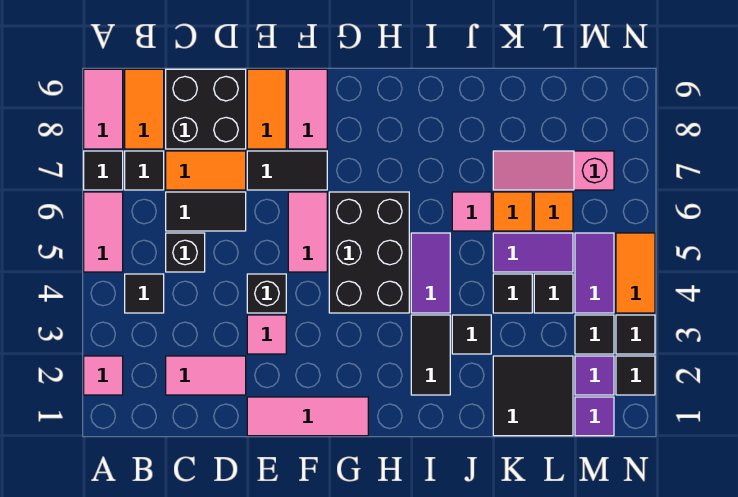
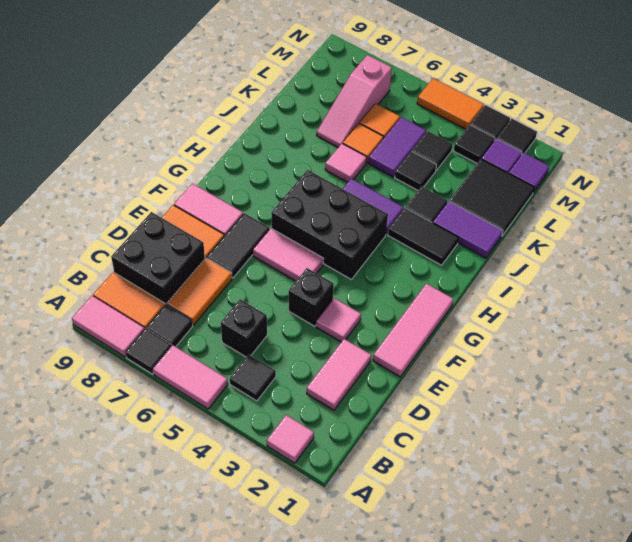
black tile C6:D6 level 1 -> none
purple tile M4:M5 level 1 -> purple tile J1:J2 level 1

